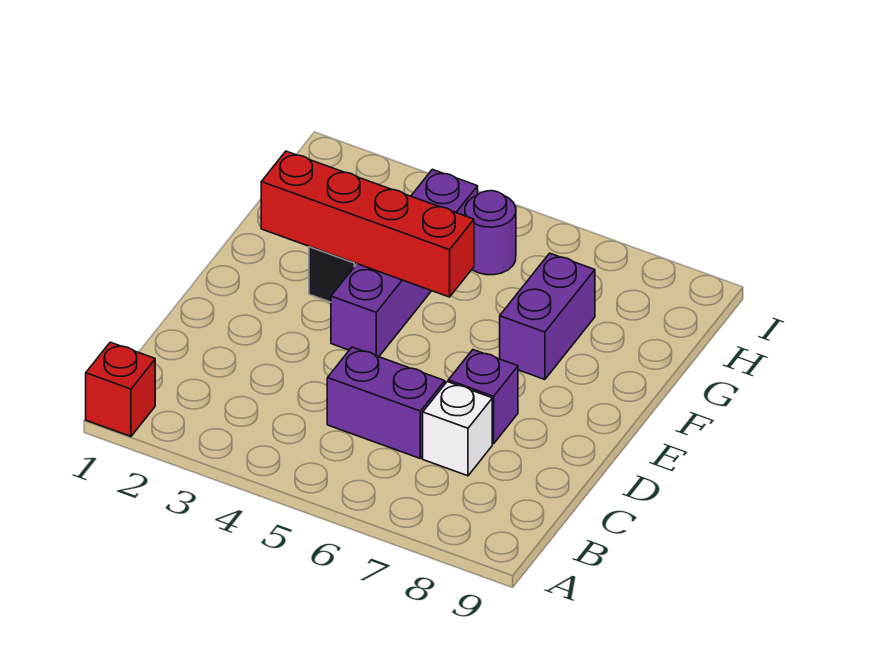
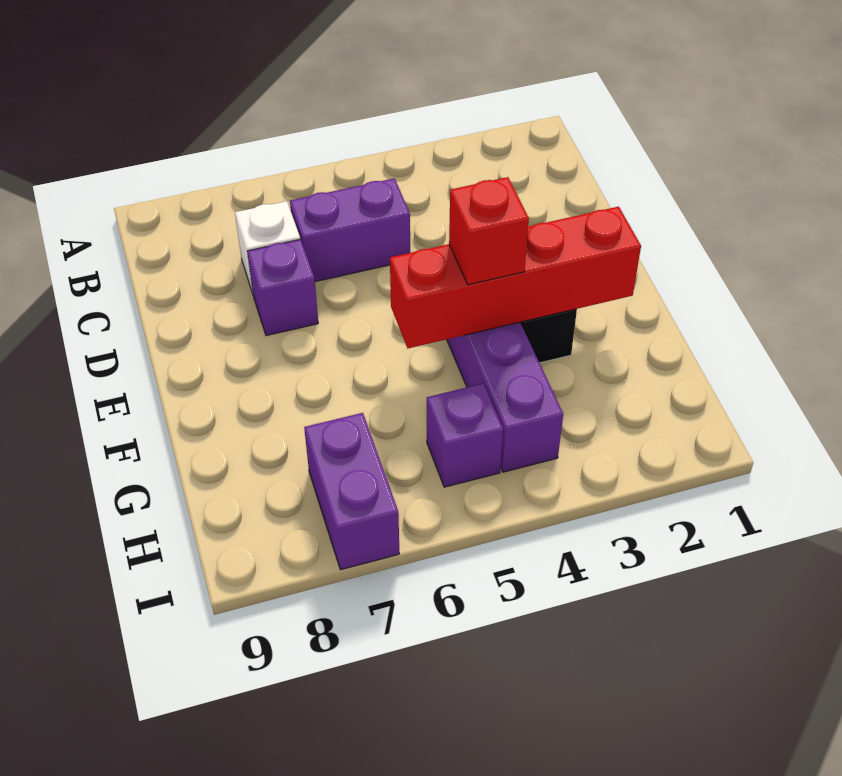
red brick A1 level 1 -> red brick F4 level 3
purple brick F7:G7 level 1 -> purple brick H7:I7 level 1
purple round brick H5 level 1 -> purple brick H5 level 1

